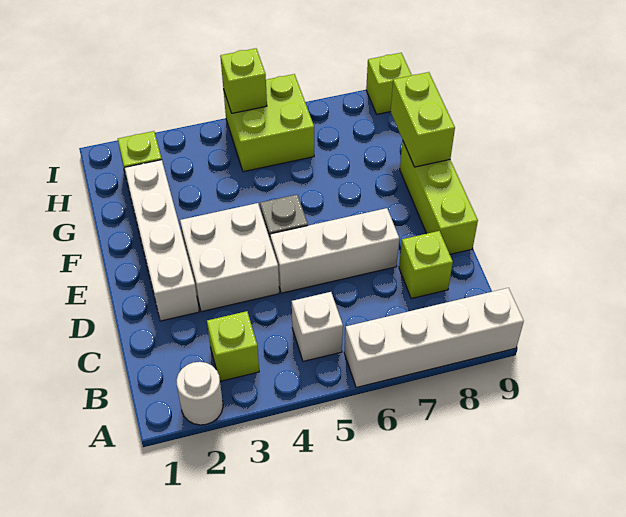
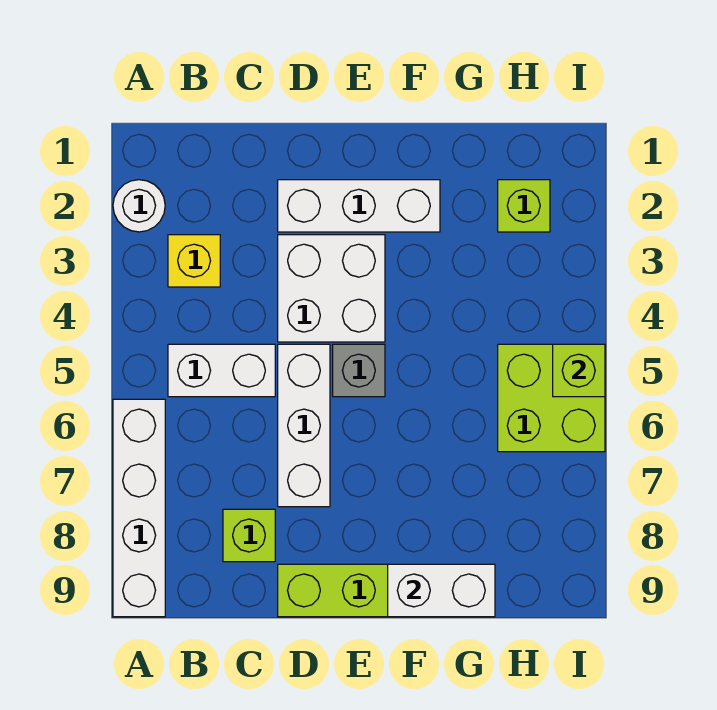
lime brick B3 level 1 -> yellow brick B3 level 1
white brick B5 level 1 -> white brick B5:C5 level 1
white brick D2:G2 level 1 -> white brick D2:F2 level 1
lime brick F9:G9 level 2 -> white brick F9:G9 level 2
lime brick I9 level 1 -> none

